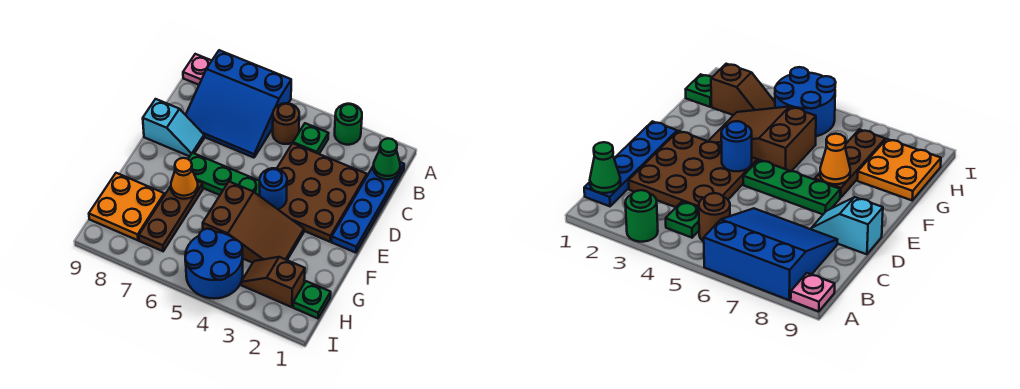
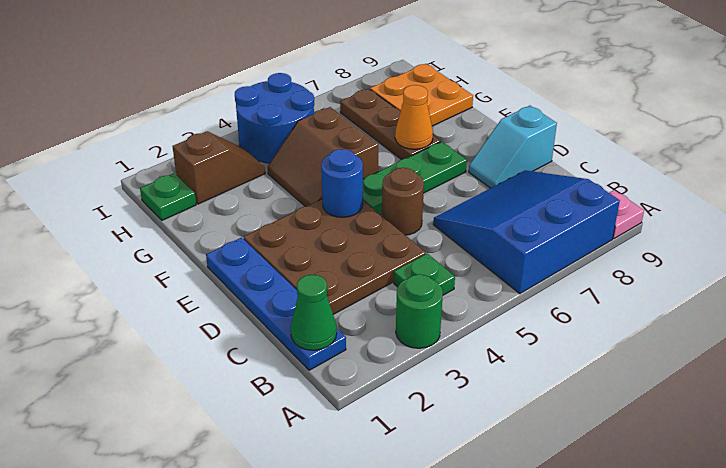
brown round brick B5 level 1 -> brown round brick D5 level 1
brown slope F3:G5 level 1 top 5 -> brown slope F4:G5 level 1 top 5

